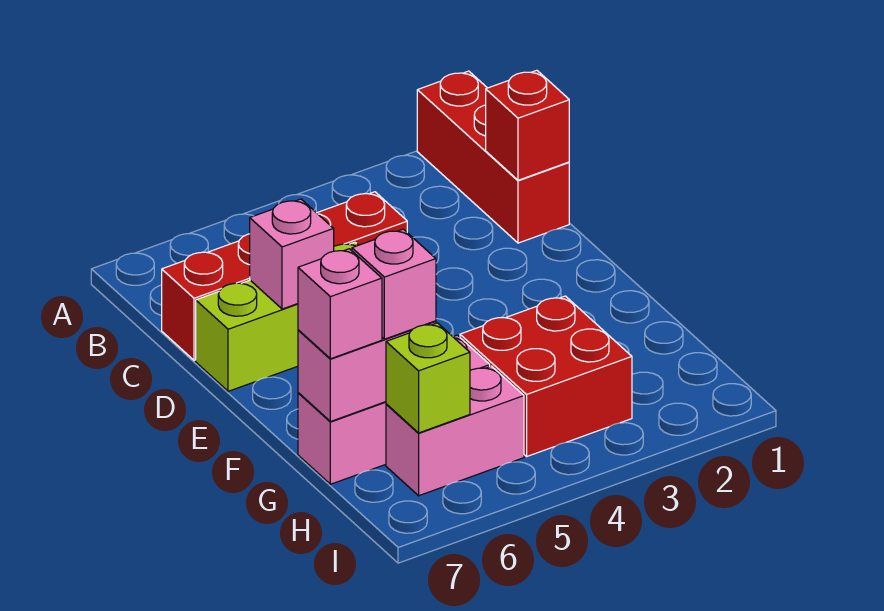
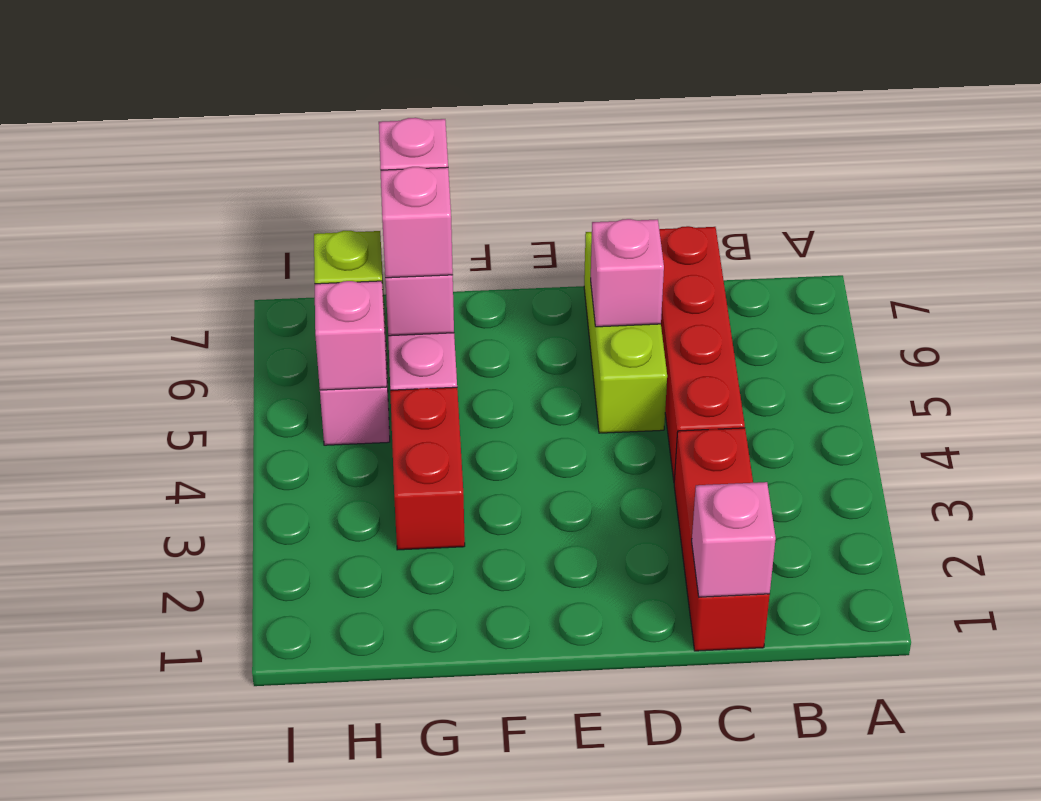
red brick A1:C1 level 1 -> red brick C1:C3 level 1
red brick C1 level 2 -> pink brick C1 level 2
red brick G3:H4 level 1 -> red brick G3:G4 level 1
none -> pink brick H5 level 2

